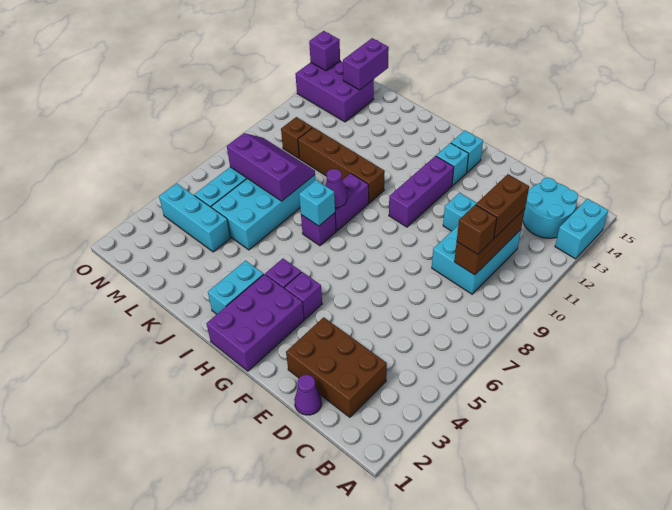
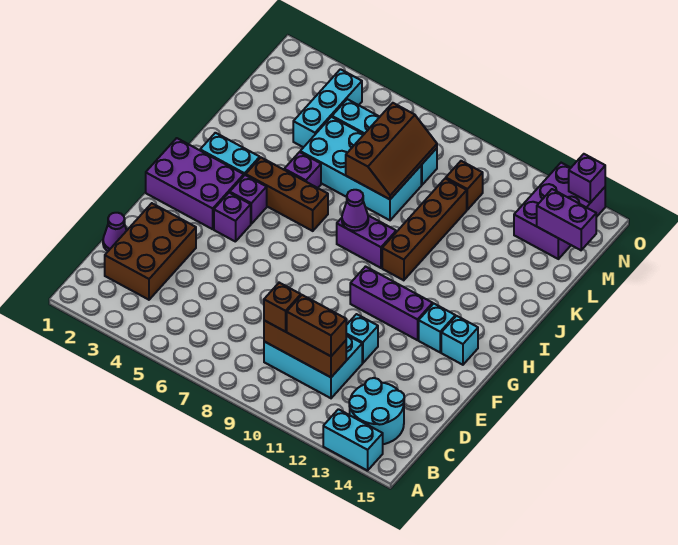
none -> brown brick I4:I6 level 1
purple brick I7 level 1 -> purple brick J5 level 1
cyan brick I7 level 2 -> none
purple slope K7:M8 level 2 top 7 -> brown slope K7:M8 level 2 top 7

